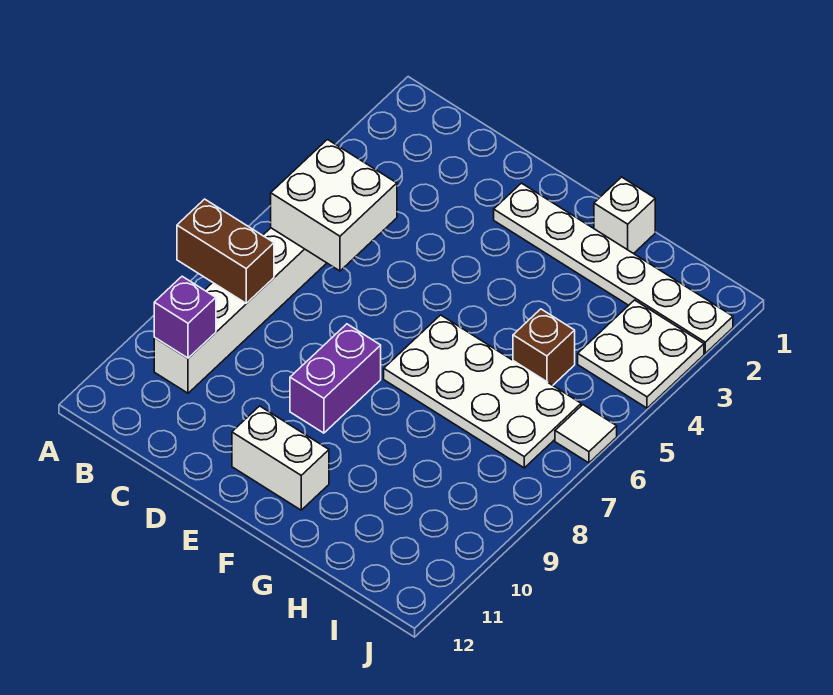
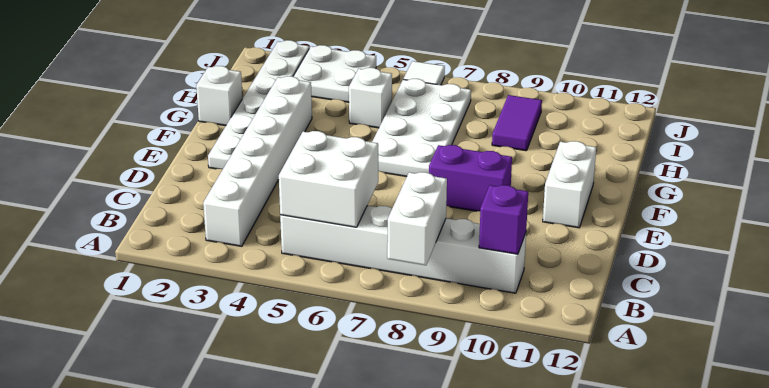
brown brick A8:B8 level 2 -> white brick A8:B8 level 2
none -> white brick B3:G3 level 1
brown brick H5 level 1 -> white brick H5 level 1
none -> purple tile H9:I9 level 1

